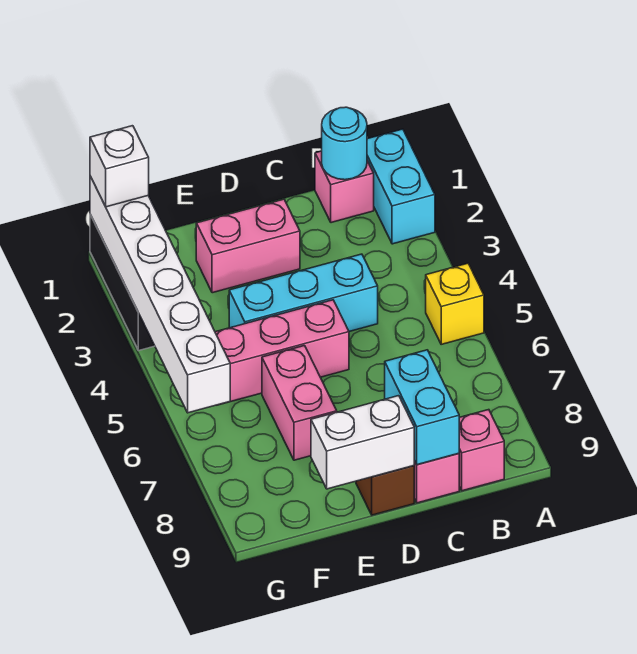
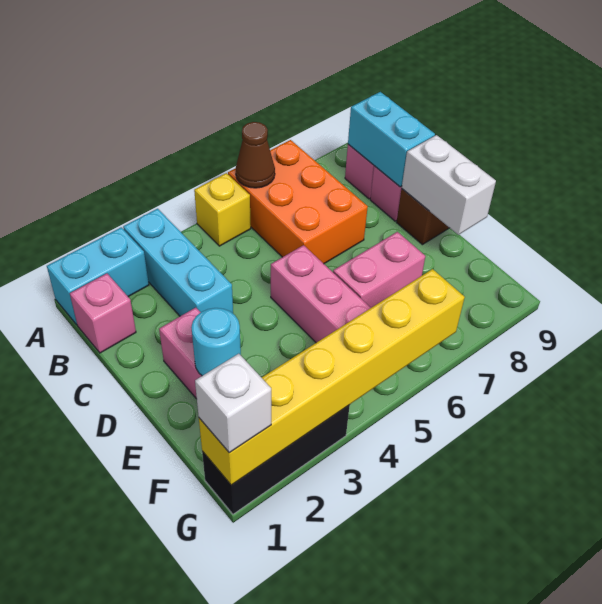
none -> orange brick A6:C7 level 1
none -> brown cone A6 level 2
cyan round brick B1 level 2 -> cyan round brick E2 level 2
cyan brick C4:E4 level 1 -> cyan brick A3:C3 level 1
cyan brick C8:C9 level 2 -> cyan brick B9:C9 level 2
white brick G1:G6 level 2 -> yellow brick G1:G6 level 2

